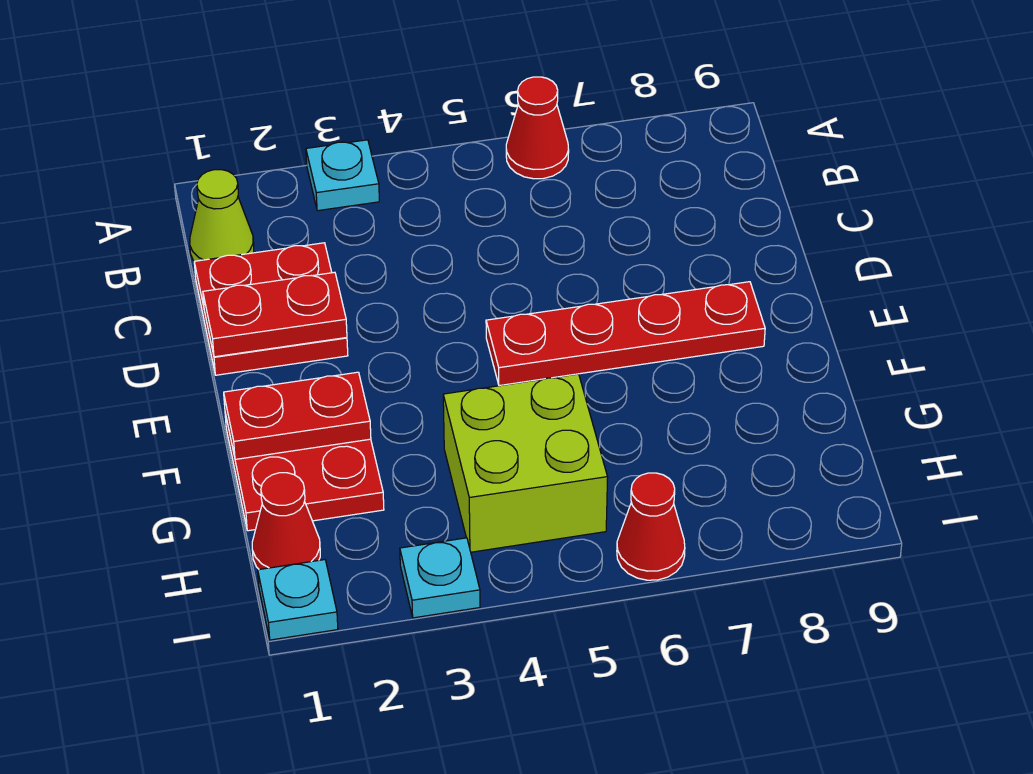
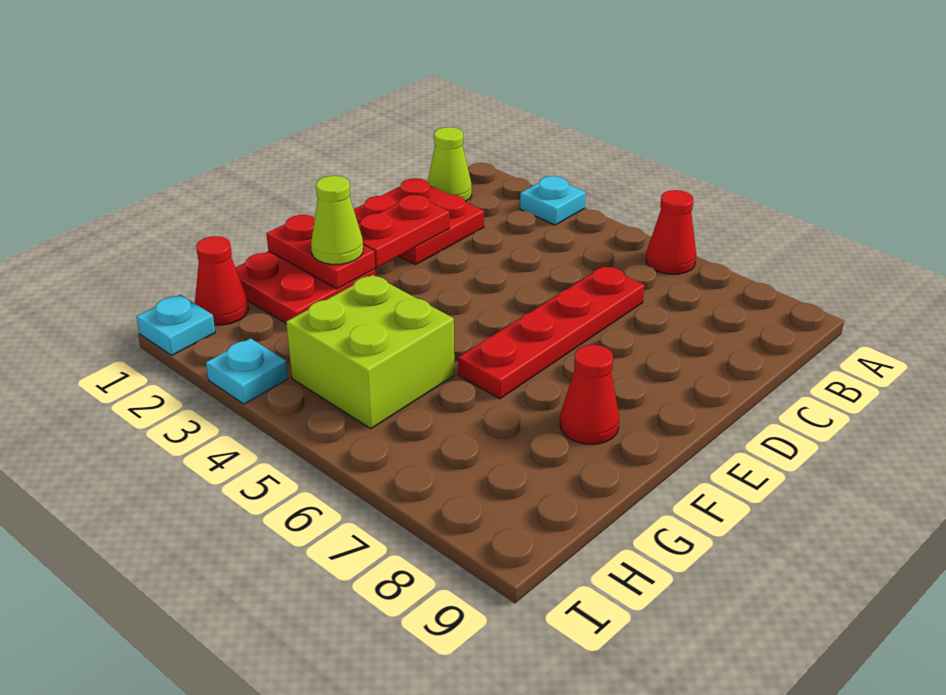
red plate D1:D2 level 2 -> red plate D2:E2 level 2
red plate E5:E8 level 1 -> red plate C6:F6 level 1
none -> lime cone F2 level 3
red cone I6 level 1 -> red cone F8 level 1

